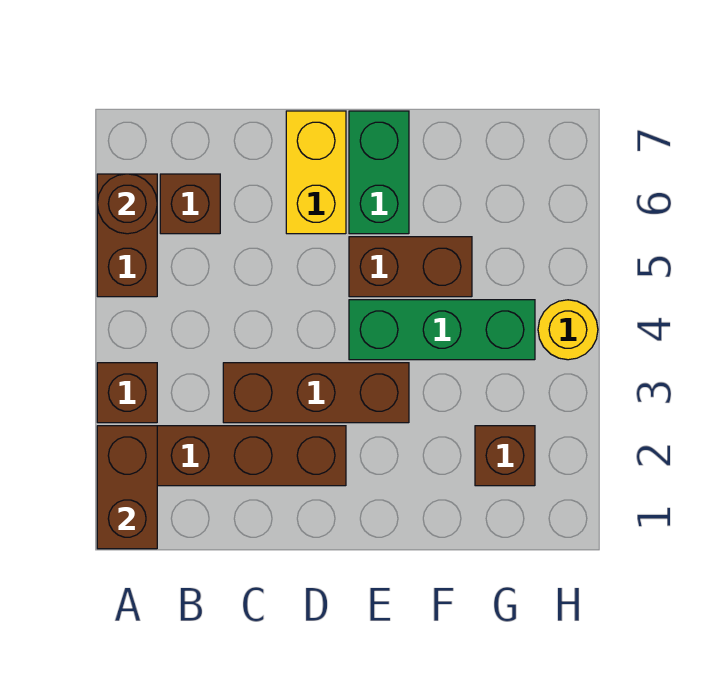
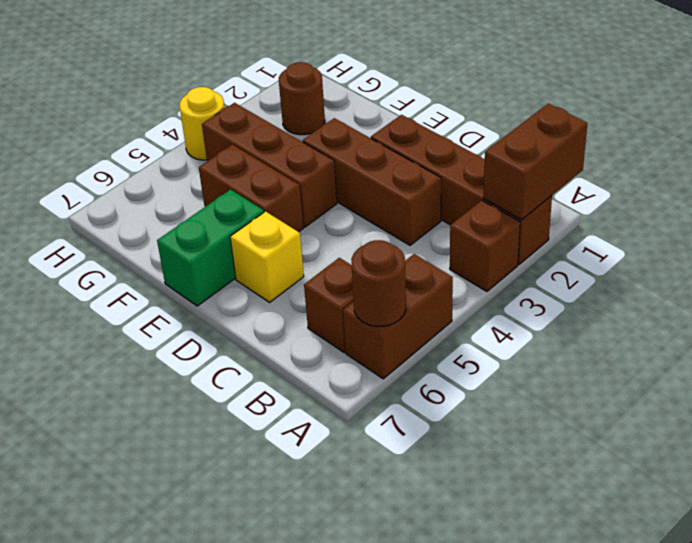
yellow brick D6:D7 level 1 -> yellow brick D6 level 1
green brick E4:G4 level 1 -> brown brick E4:G4 level 1
brown brick G2 level 1 -> brown round brick G2 level 1

